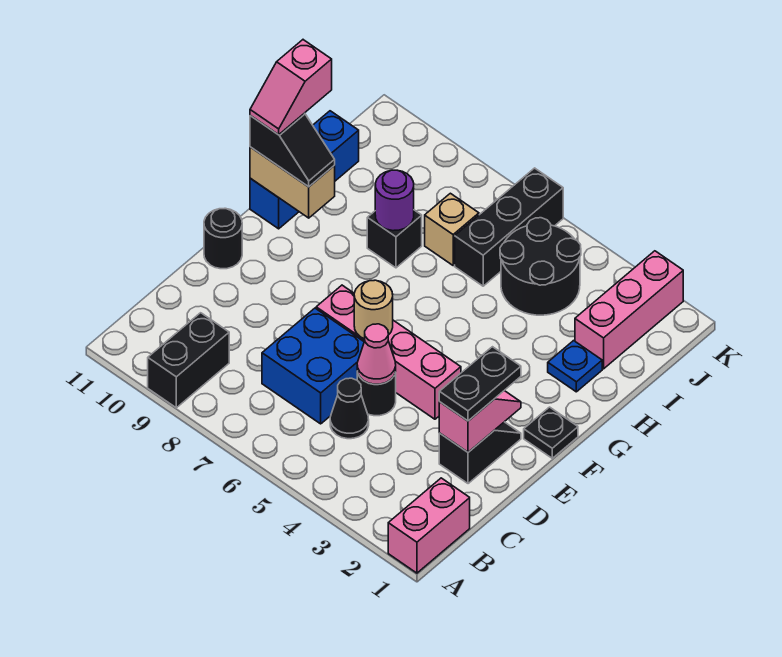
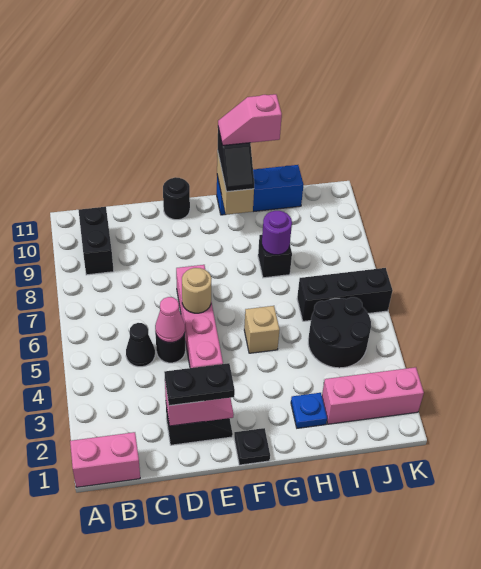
black brick A9:B9 level 1 -> black brick B9:B10 level 1
blue brick C6:D7 level 1 -> none
tan brick I7 level 1 -> tan brick G5 level 1

